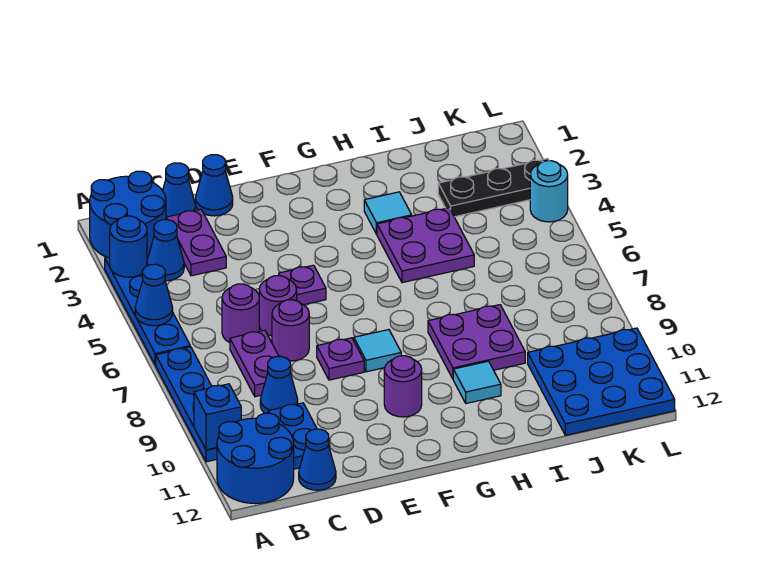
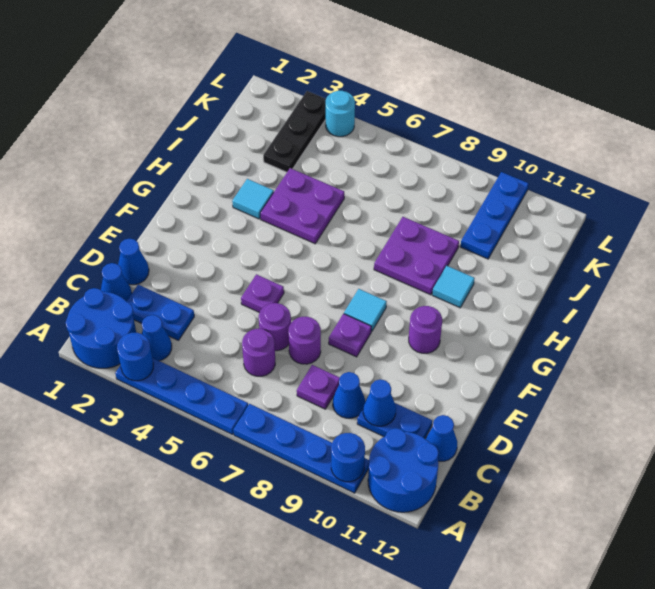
blue cone A5 level 2 -> blue cone C10 level 2
blue brick A10 level 2 -> blue round brick A10 level 2
purple plate C2:C3 level 1 -> blue plate C2:C3 level 1
purple plate C7:C8 level 1 -> purple plate C8 level 1
blue plate J10:L12 level 1 -> blue plate J10:L10 level 1

